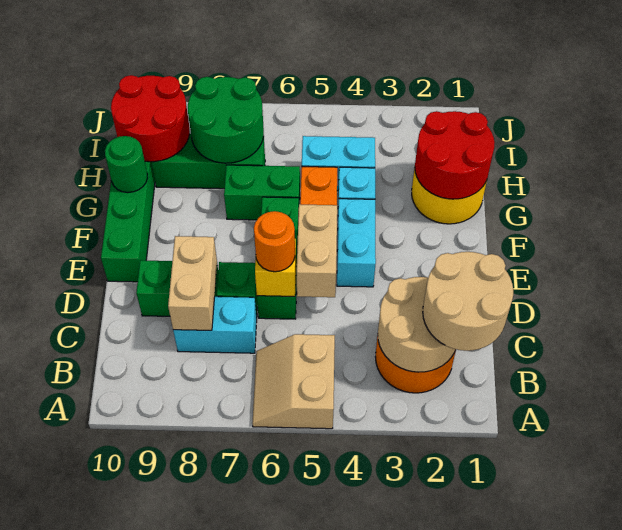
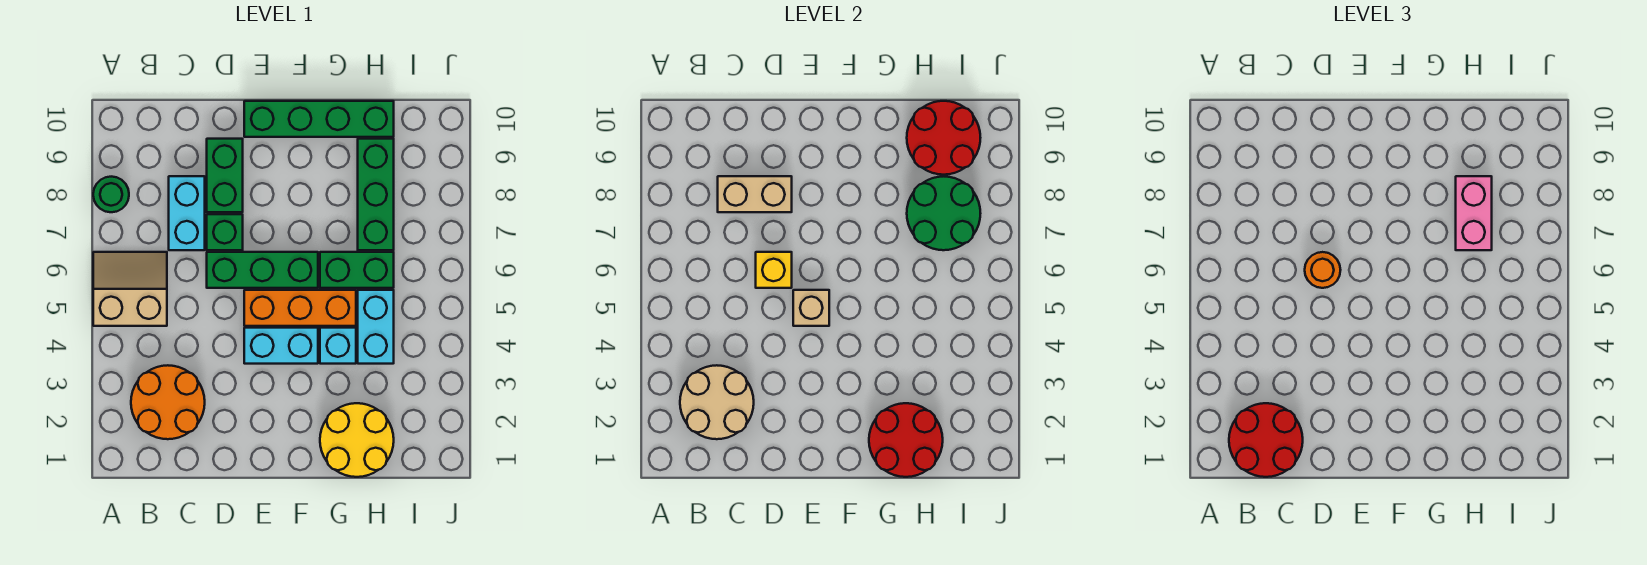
tan round brick B1:C2 level 3 -> red round brick B1:C2 level 3
tan brick D5:E5 level 2 -> tan brick E5 level 2
green brick G6:G7 level 1 -> green brick G6:H6 level 1
green round brick G10 level 2 -> green round brick A8 level 1
none -> pink brick H7:H8 level 3

